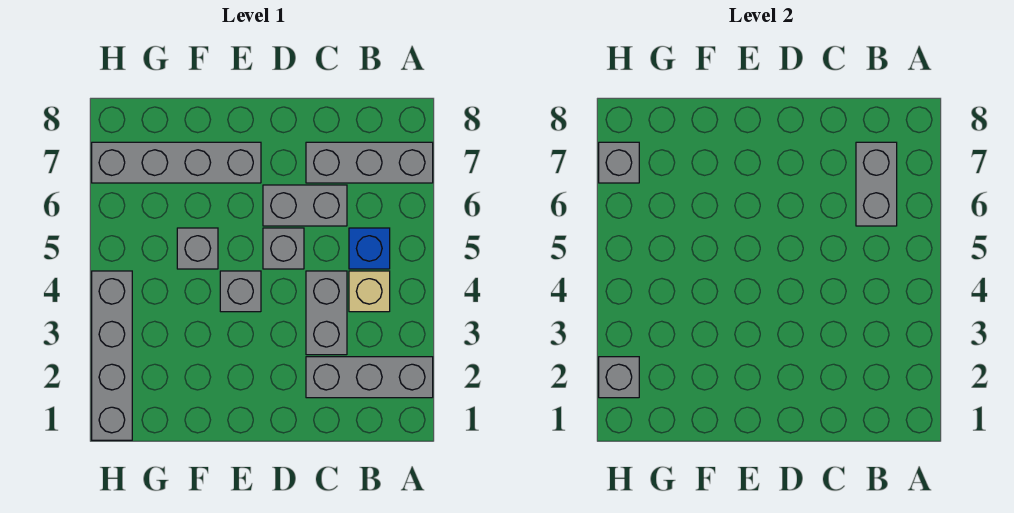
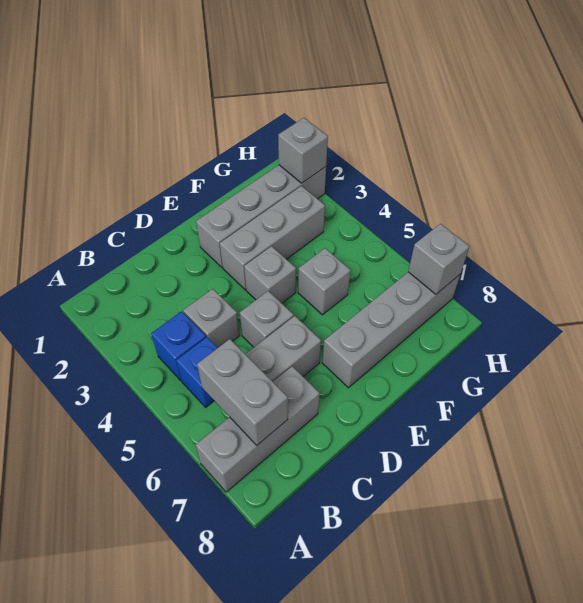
grey brick A2:C2 level 1 -> grey brick E3:G3 level 1
tan brick B4 level 1 -> blue brick B4 level 1
grey brick C3:C4 level 1 -> grey brick C4 level 1
grey brick H1:H4 level 1 -> grey brick E2:H2 level 1

